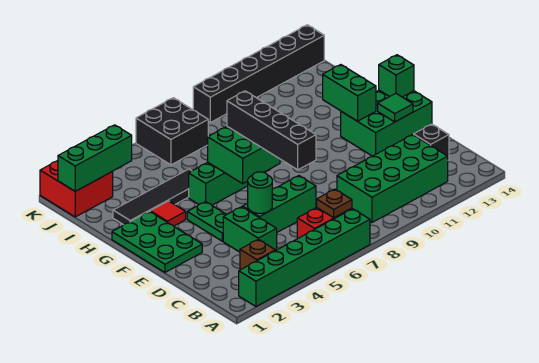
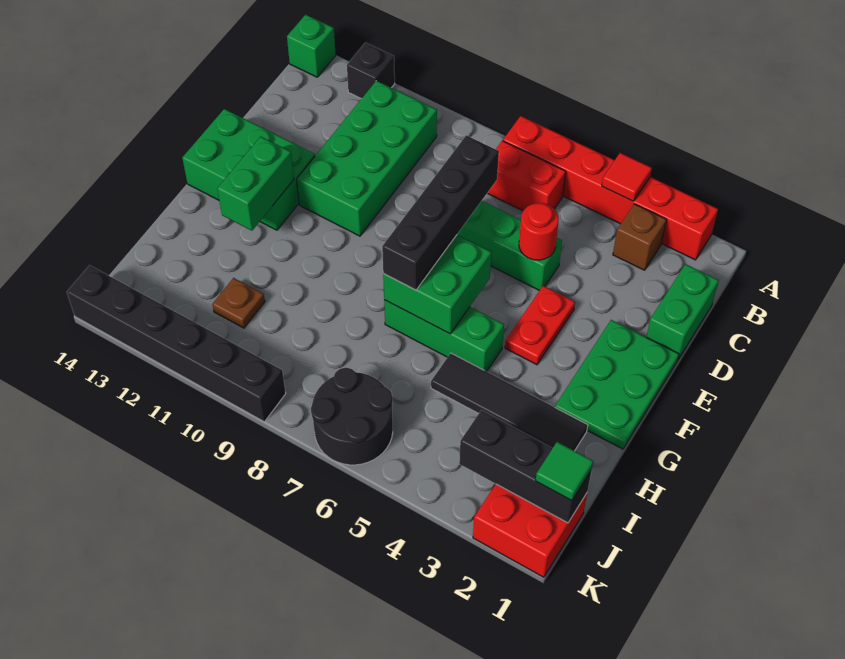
green brick A2:A7 level 1 -> red brick A2:A7 level 1
brown plate B7 level 2 -> brown plate I11 level 1
green brick B9:C12 level 1 -> green brick B10:E11 level 1
green brick C4:D4 level 1 -> green brick C1:D1 level 1
black brick C13 level 1 -> black brick A12 level 1
green round brick D5 level 2 -> red round brick D5 level 2
green plate E4:F4 level 1 -> red plate E4:F4 level 1
green tile E13 level 2 -> green tile J1 level 3
green brick F14 level 2 -> green brick A14 level 1
red tile G3 level 1 -> red tile A4 level 2
green brick J1:J3 level 2 -> black brick J1:J3 level 2
black brick J6:K7 level 1 -> black round brick J6:K7 level 1

